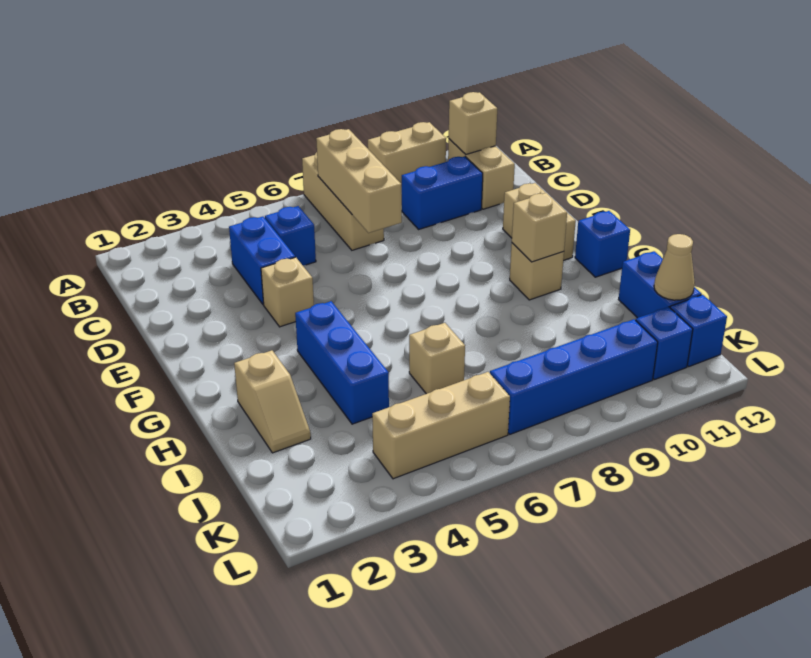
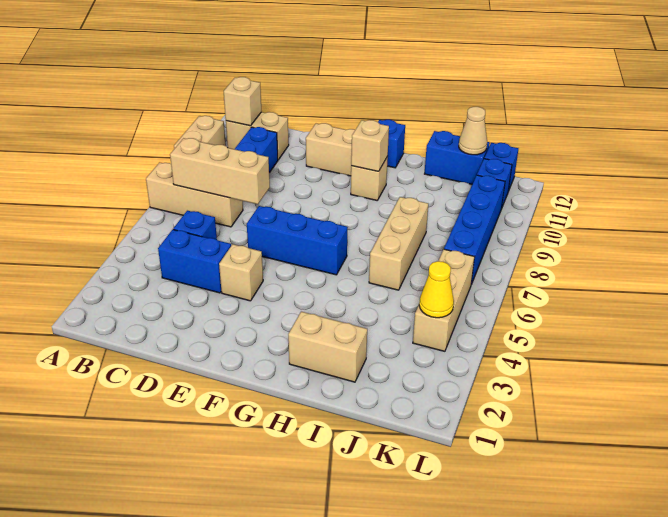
blue brick G4:I4 level 1 -> blue brick E6:G6 level 1
tan slope H2:I2 level 1 top H -> tan brick H2:I2 level 1
tan brick I6 level 1 -> tan brick I6:I8 level 1
none -> yellow cone K4 level 2

